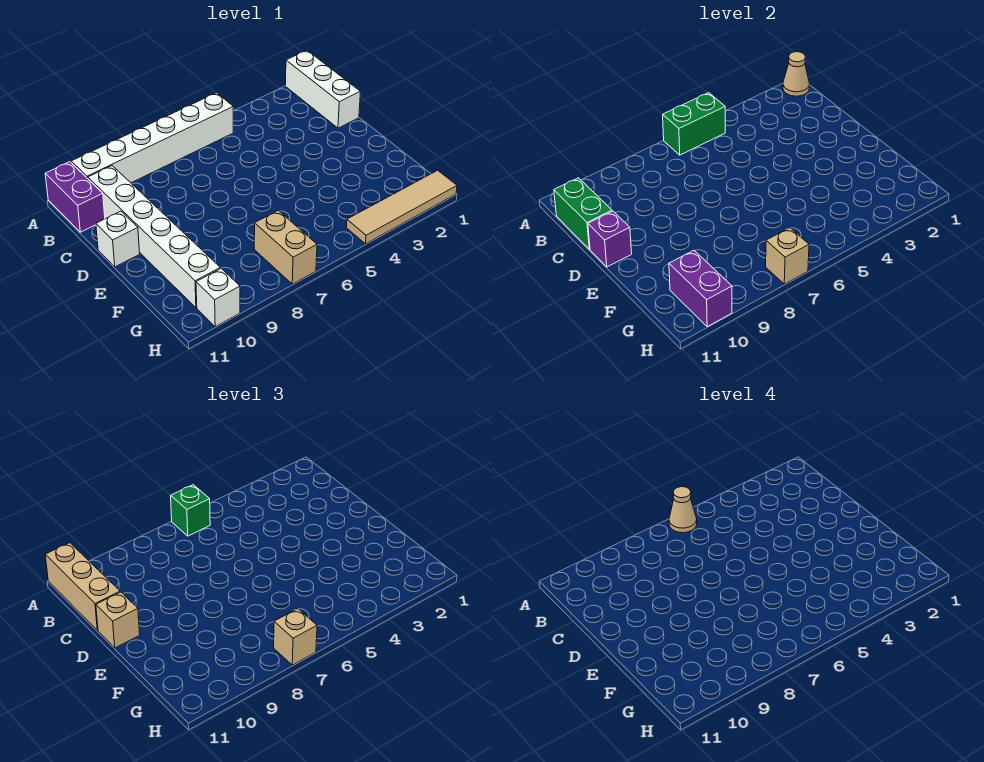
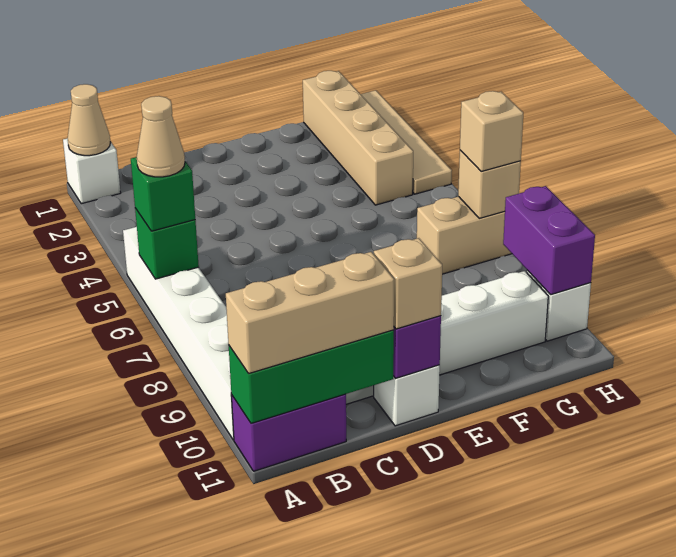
white brick A1:C1 level 1 -> white brick A1 level 1
green brick A5:A6 level 2 -> green brick A6 level 2
green brick B11:C11 level 2 -> green brick A11:C11 level 2
none -> tan brick G1:G4 level 1
purple brick G10:H10 level 2 -> purple brick H9:H10 level 2

